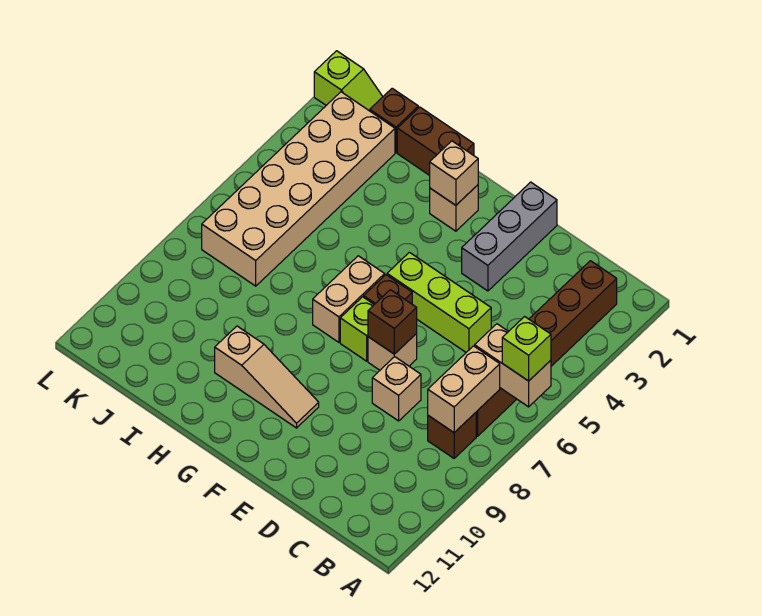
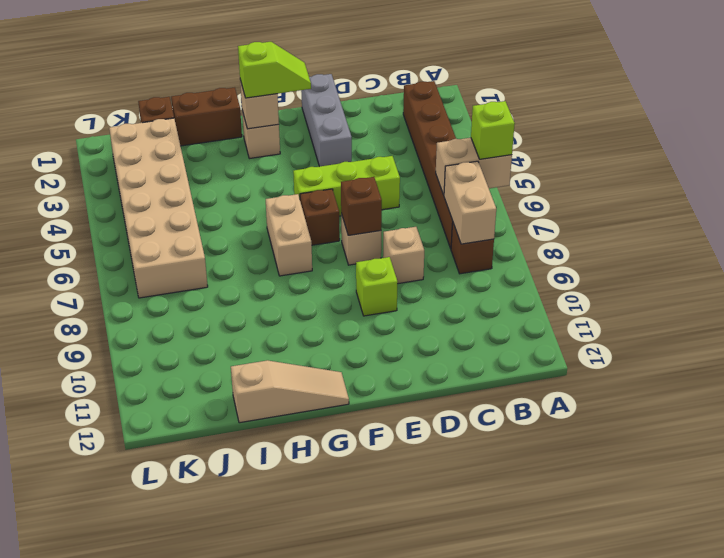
lime brick F7 level 1 -> lime brick E9 level 1
tan slope F10:H10 level 1 top H -> tan slope G12:I12 level 1 top I
lime slope K1:L1 level 1 top L -> lime slope F2:G2 level 3 top G

